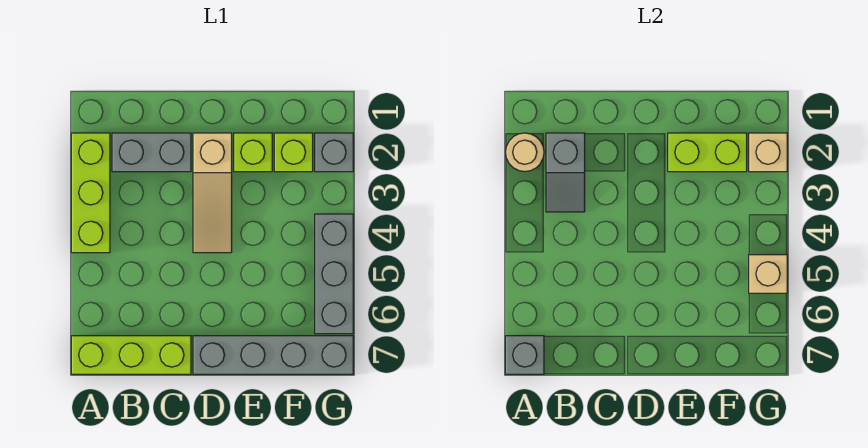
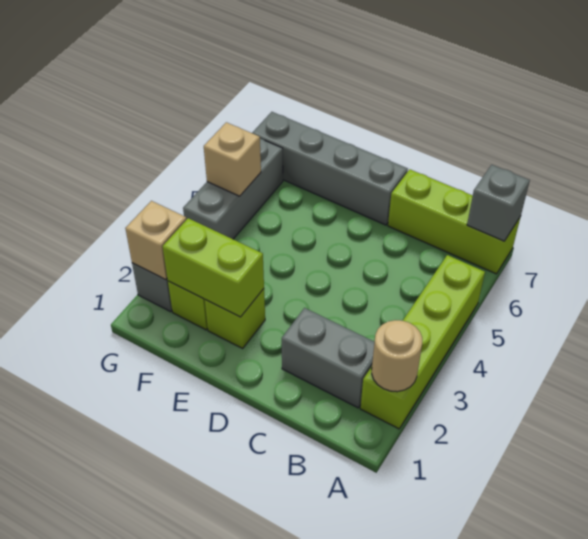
lime brick A2:A4 level 1 -> lime brick A2:A5 level 1
grey slope B2:B3 level 2 top 2 -> none
tan slope D2:D4 level 1 top 2 -> none

